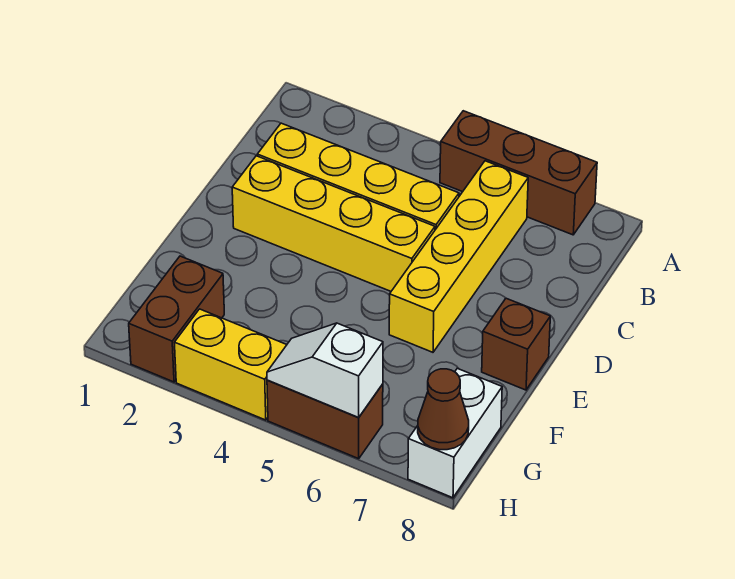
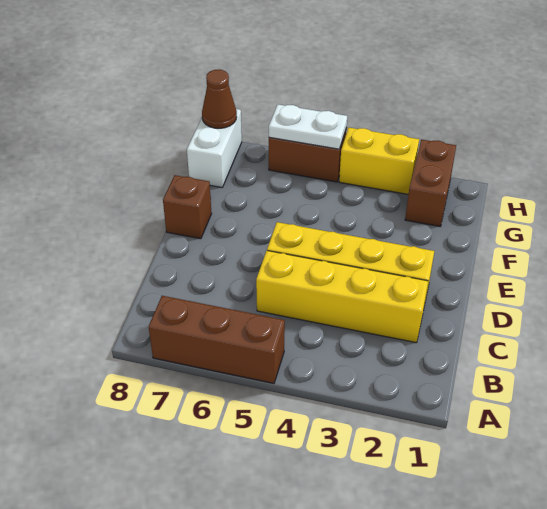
yellow brick B6:E6 level 1 -> none
white slope H5:H6 level 2 top 6 -> white plate H5:H6 level 2

